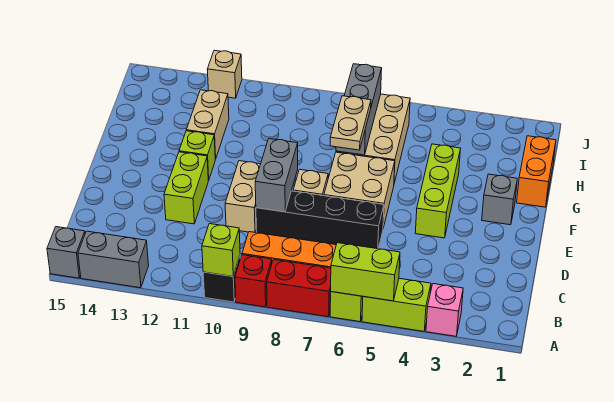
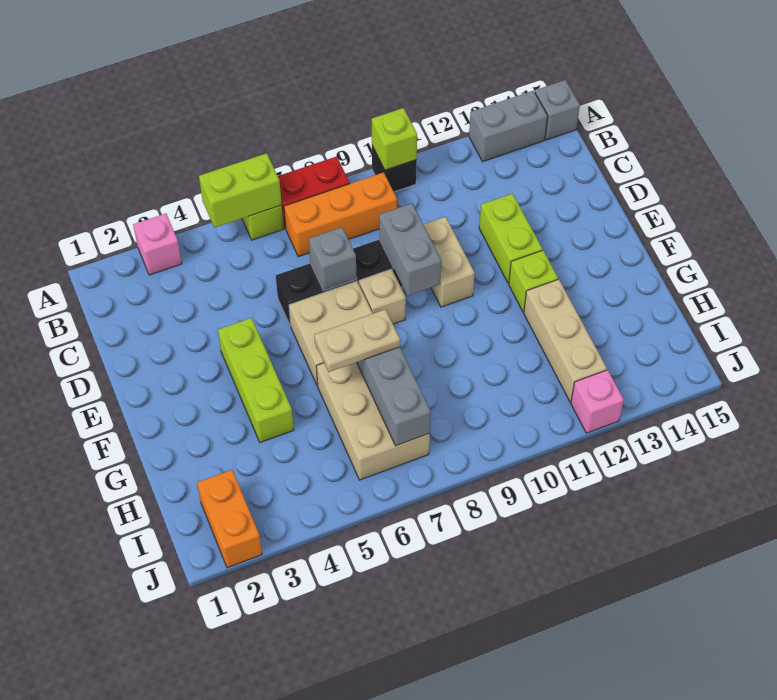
lime brick A4:A5 level 1 -> none
red brick A9 level 1 -> none
grey brick F2 level 1 -> grey brick D7 level 2
tan plate F7:G7 level 3 -> tan plate G6:G7 level 3
orange brick G1:H1 level 1 -> orange brick I2:J2 level 1
tan brick G12:H12 level 1 -> tan brick G12:I12 level 1
tan brick J12 level 1 -> pink brick J12 level 1

